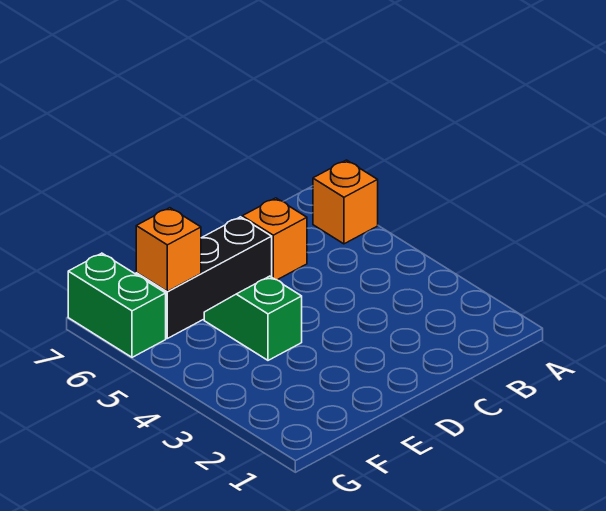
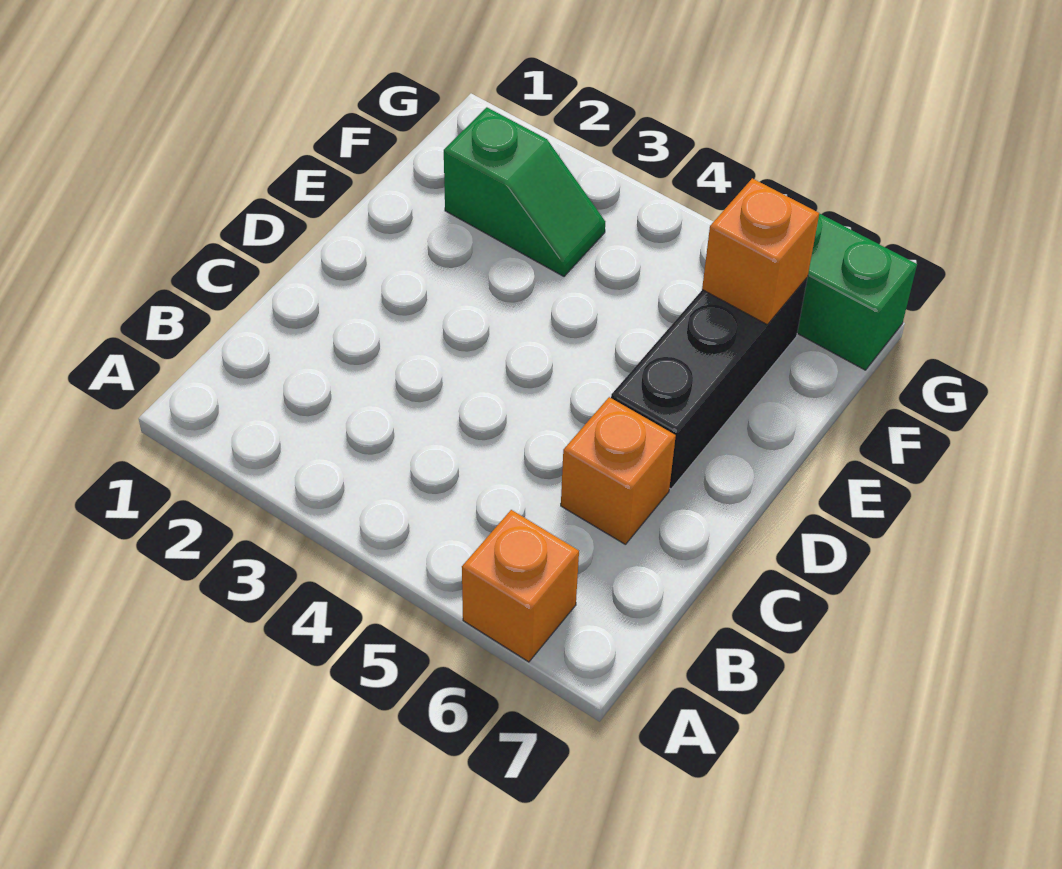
green slope E4:E5 level 1 top 4 -> green slope F2:F3 level 1 top 2

